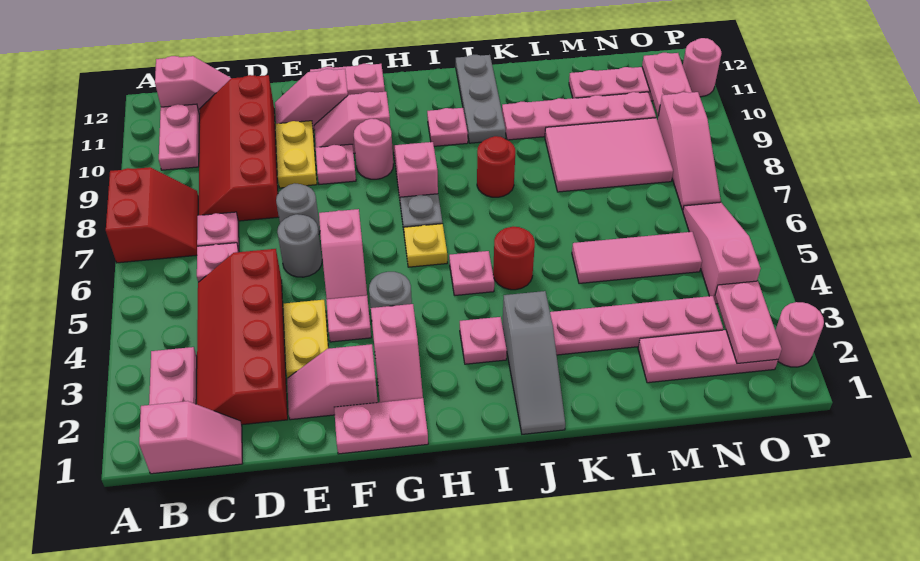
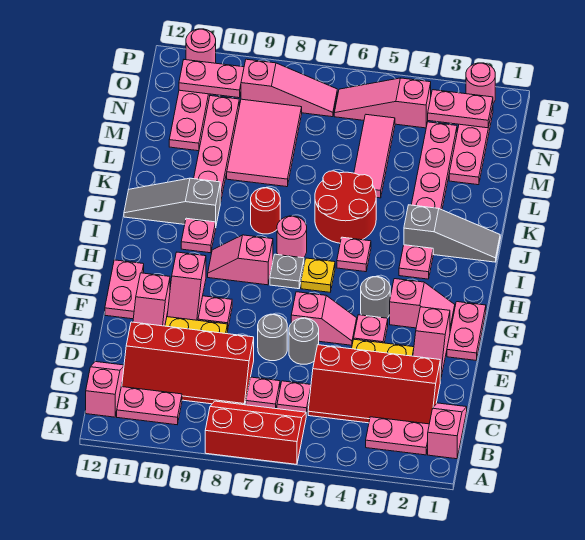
red slope A7:B8 level 1 top A -> red slope A6:B8 level 1 top A
pink round brick G9 level 1 -> pink round brick I7 level 1
red round brick J5 level 1 -> red round brick J5:K6 level 1
grey plate J10:J12 level 1 -> grey slope J10:J12 level 1 top 10

